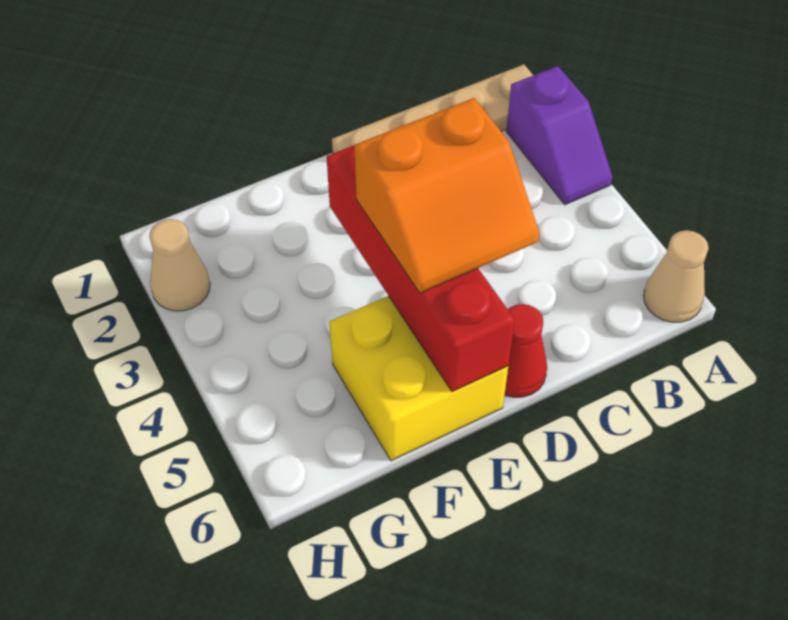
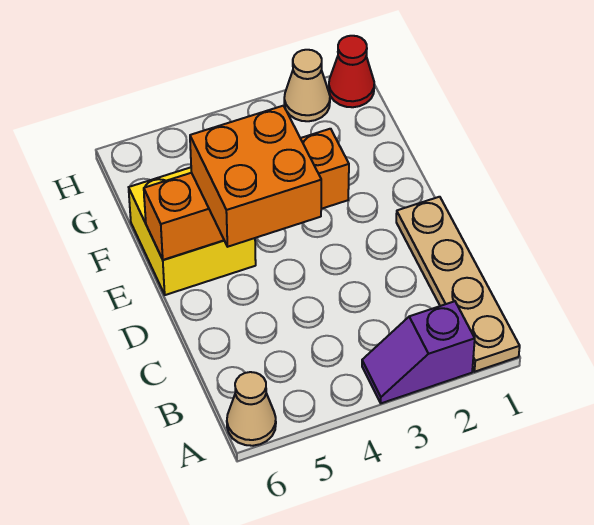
orange slope D4:E5 level 3 top 4 -> orange brick D4:E5 level 3
red cone D6 level 1 -> red cone H1 level 1
red brick E3:E6 level 2 -> orange brick E3:E6 level 2

